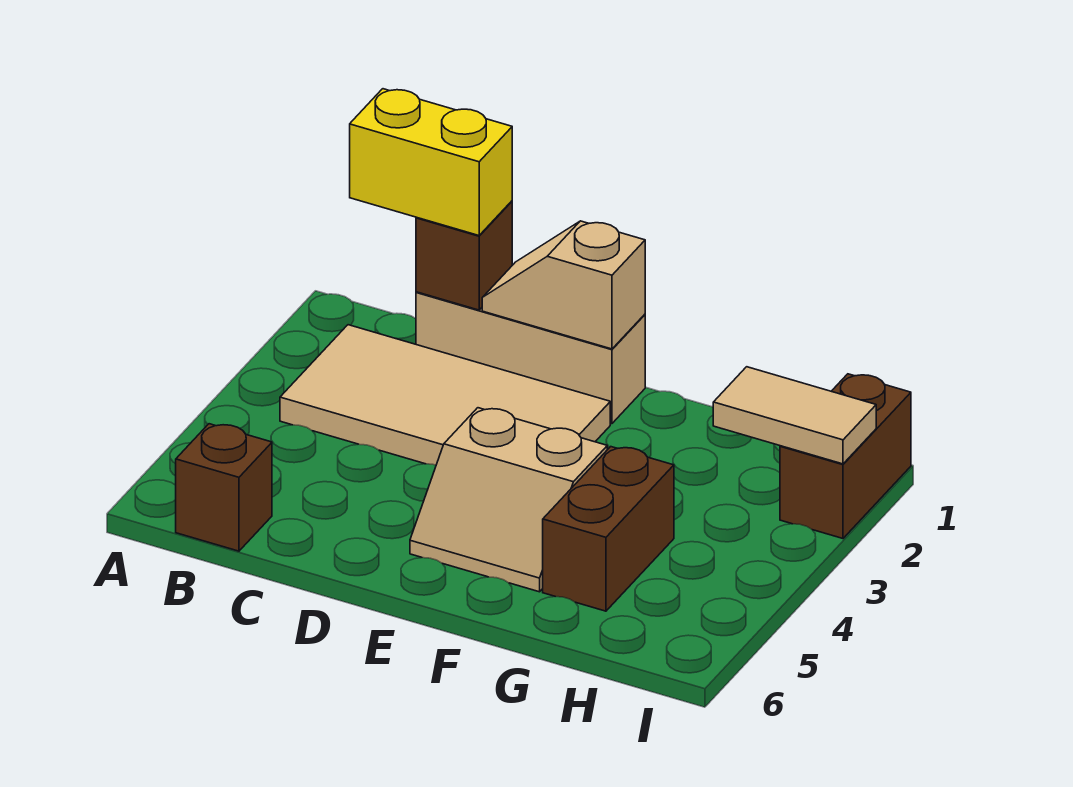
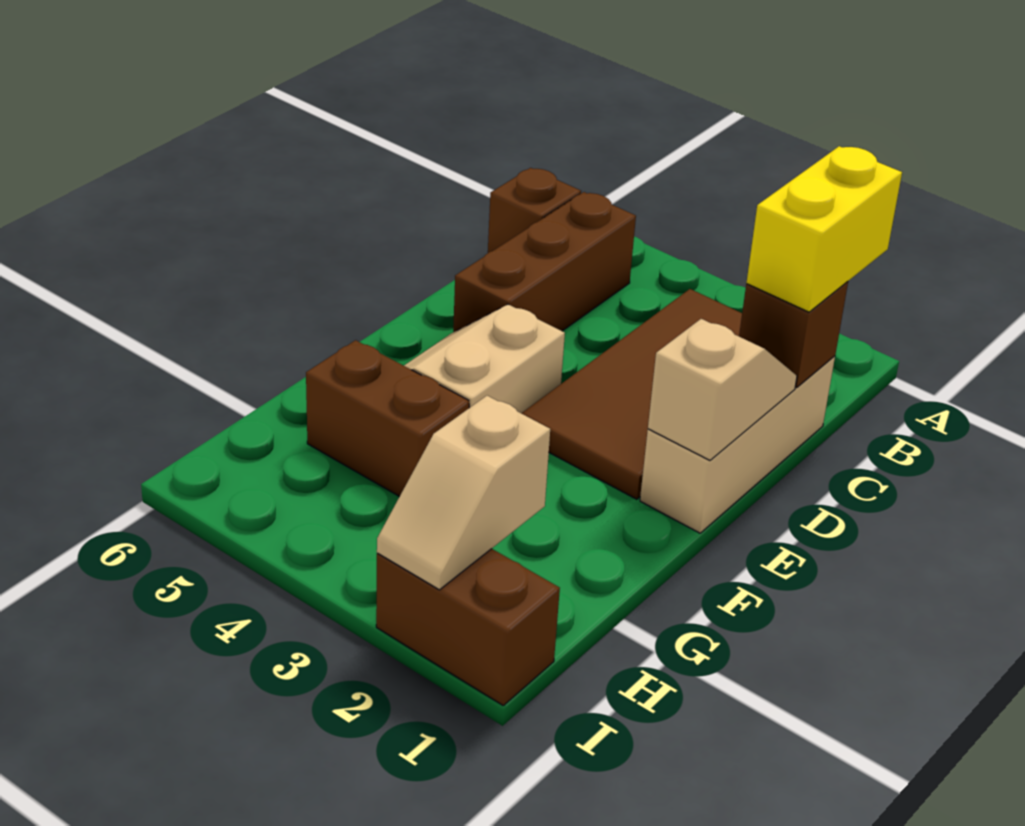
tan tile B2:E3 level 1 -> brown tile B2:E3 level 1
none -> brown brick B5:D5 level 1
tan tile H2:I2 level 2 -> tan slope H2:I2 level 2 top H

